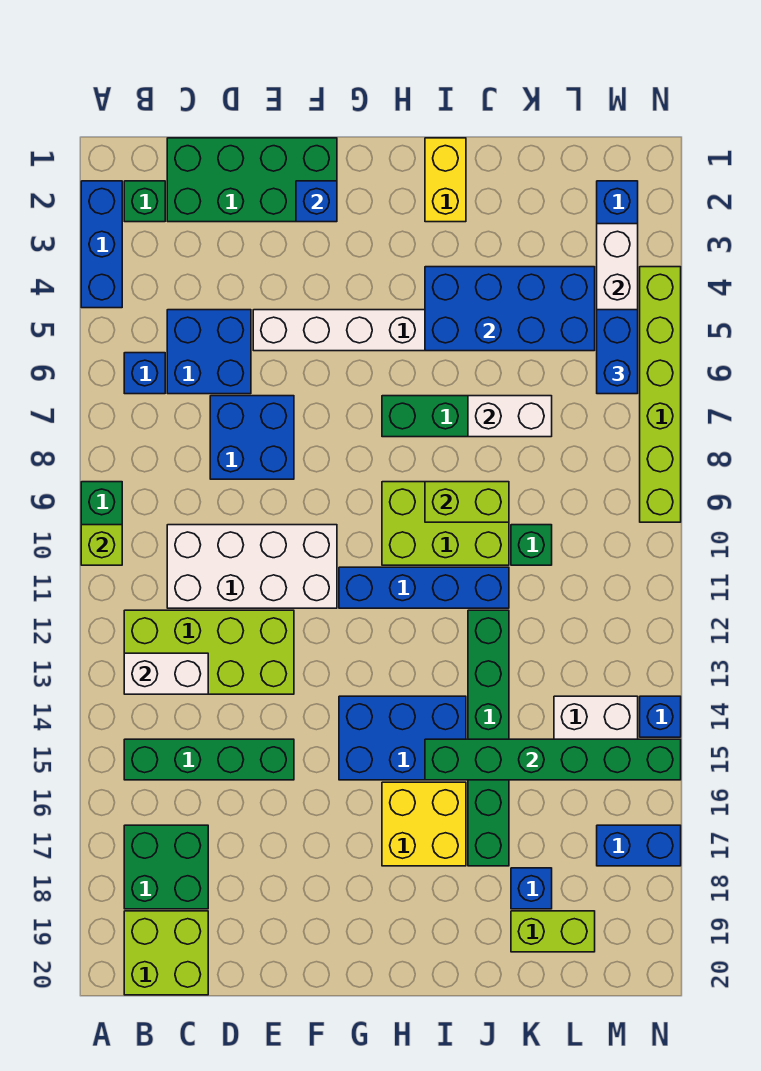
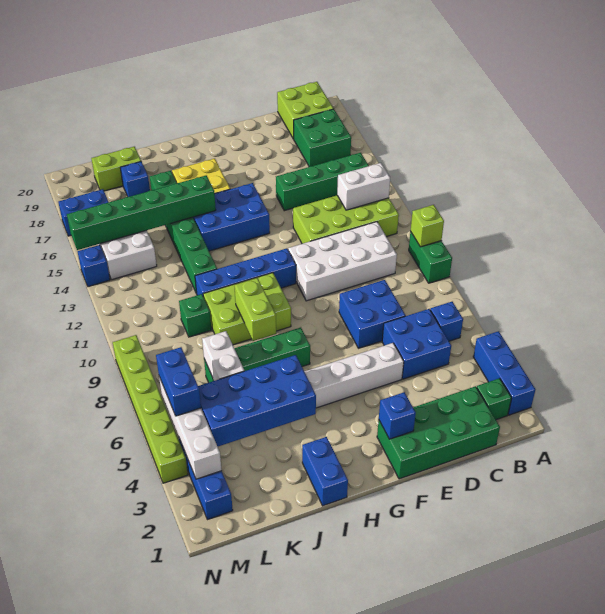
yellow brick I1:I2 level 1 -> blue brick I1:I2 level 1
lime brick I9:J9 level 2 -> lime brick I8:I9 level 2
white brick J7:K7 level 2 -> white brick K6:K7 level 2

